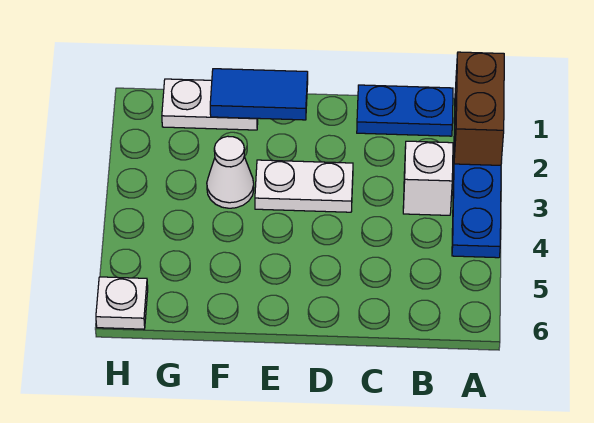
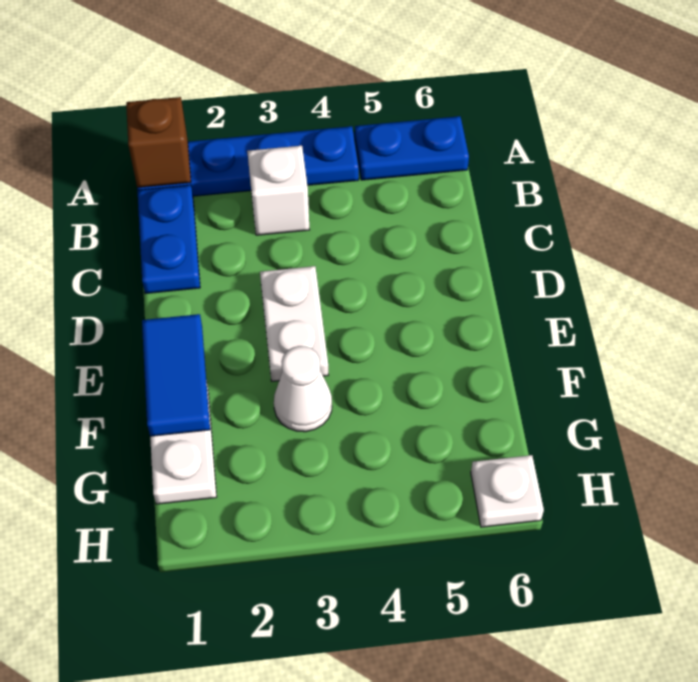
brown brick A1:A2 level 2 -> brown brick A1 level 2
none -> blue plate A5:A6 level 1

